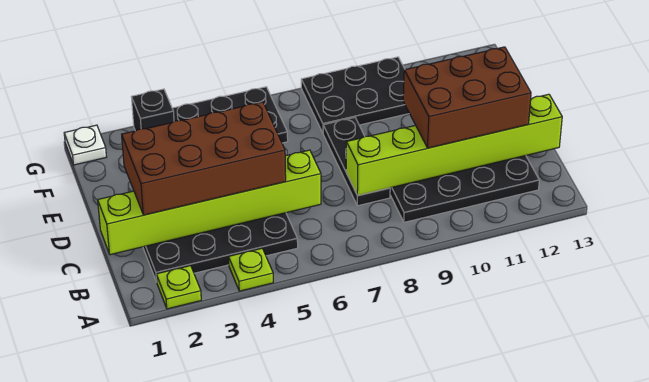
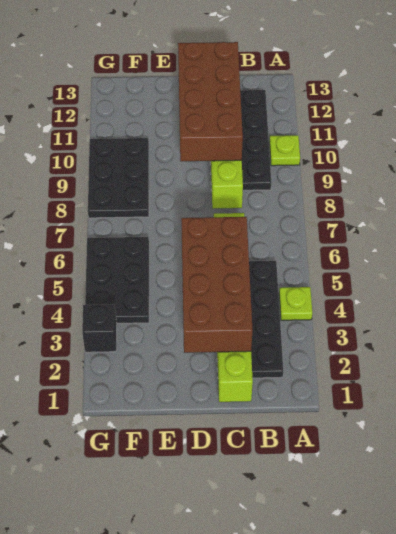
lime plate A2 level 1 -> lime plate A10 level 1
black plate C8:E8 level 1 -> none
brown brick C10:D12 level 3 -> brown brick C9:D12 level 3
white plate G1 level 1 -> none

